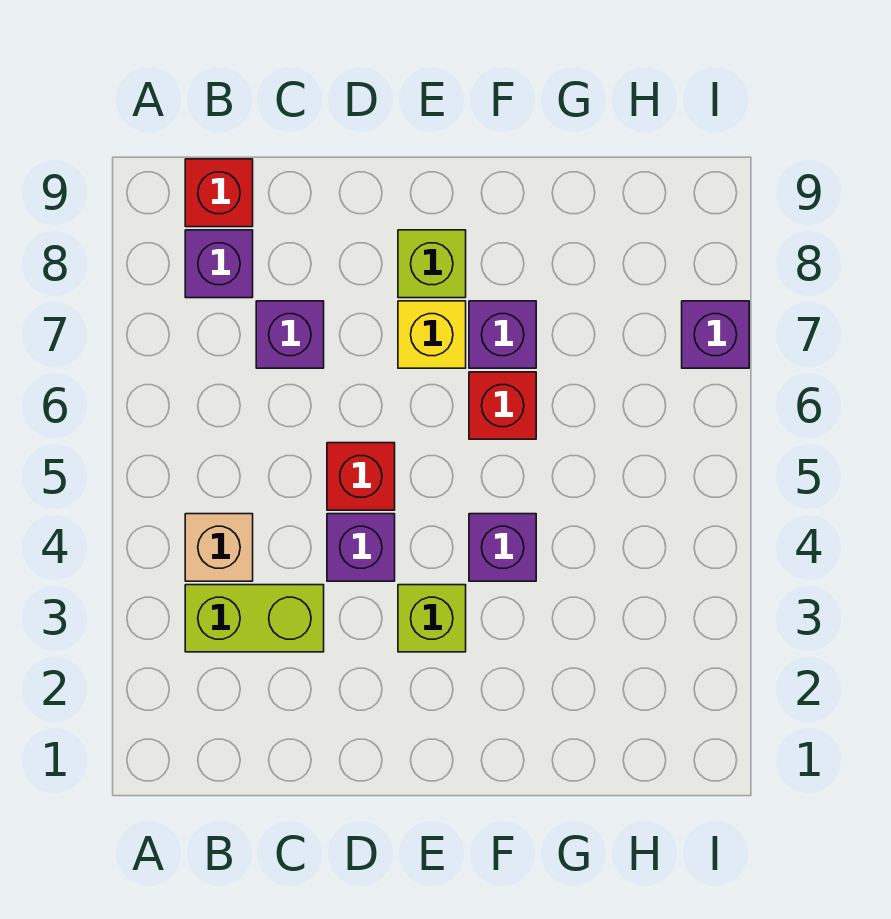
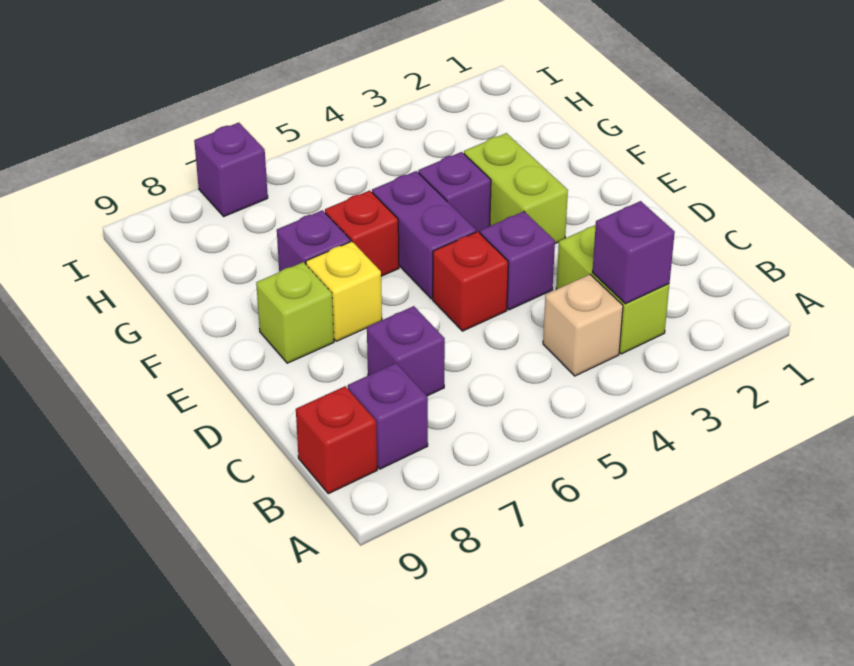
none -> purple brick B3 level 2
lime brick E3 level 1 -> lime brick E3:F3 level 1
none -> purple brick E5:F5 level 1

